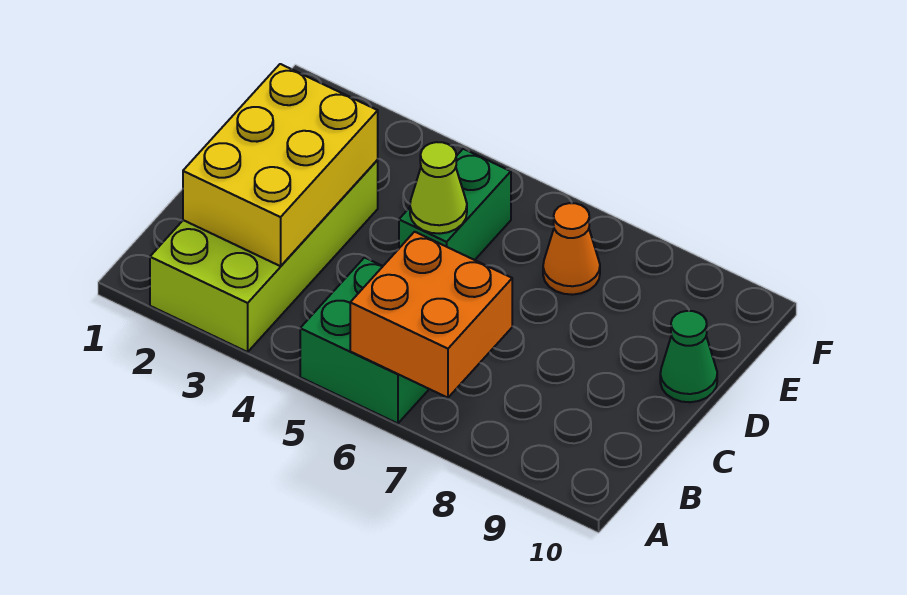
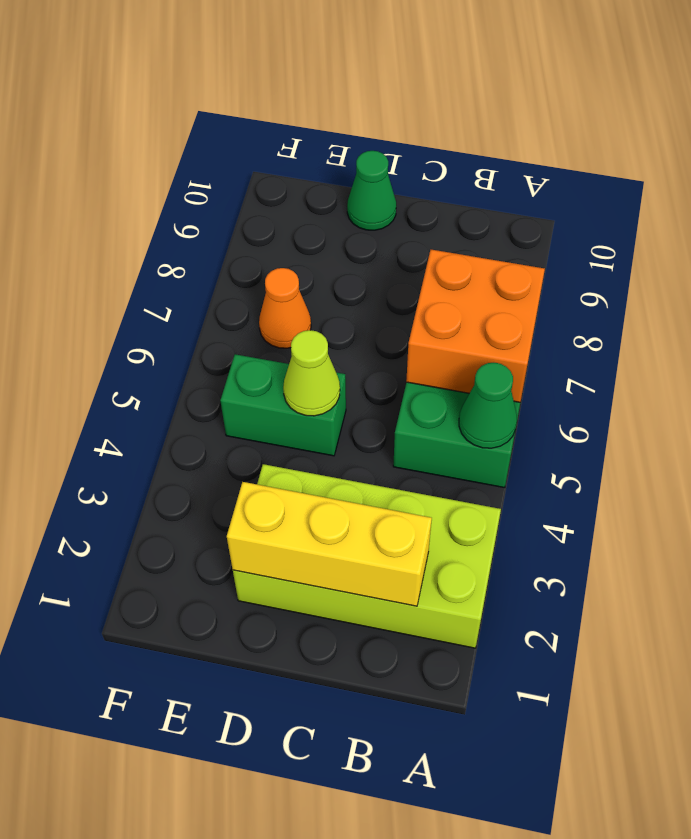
none -> green cone A5 level 2
yellow brick B2:D3 level 2 -> yellow brick B2:D2 level 2

